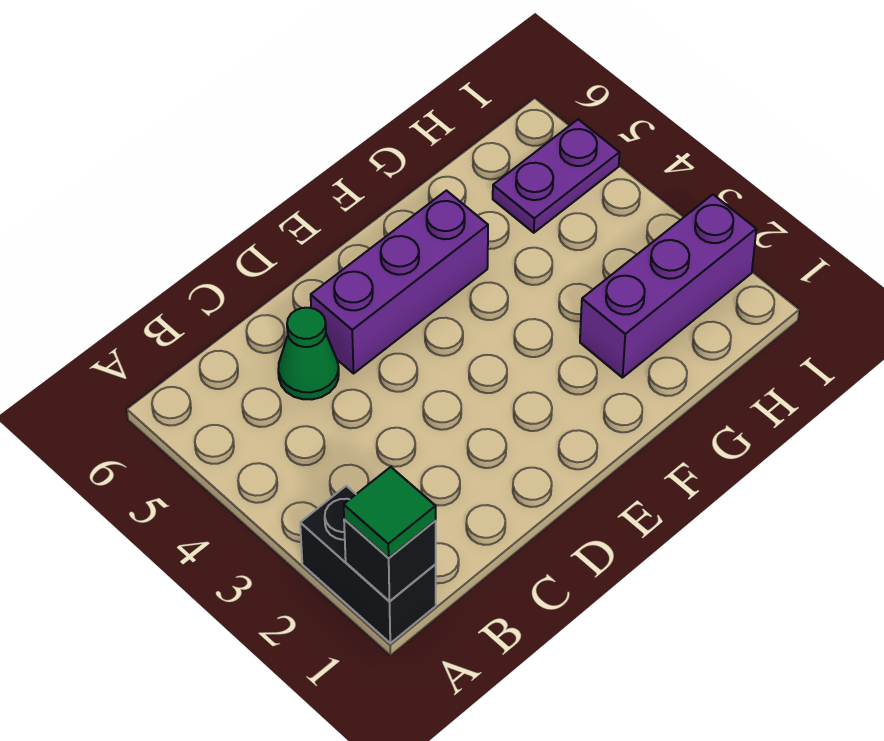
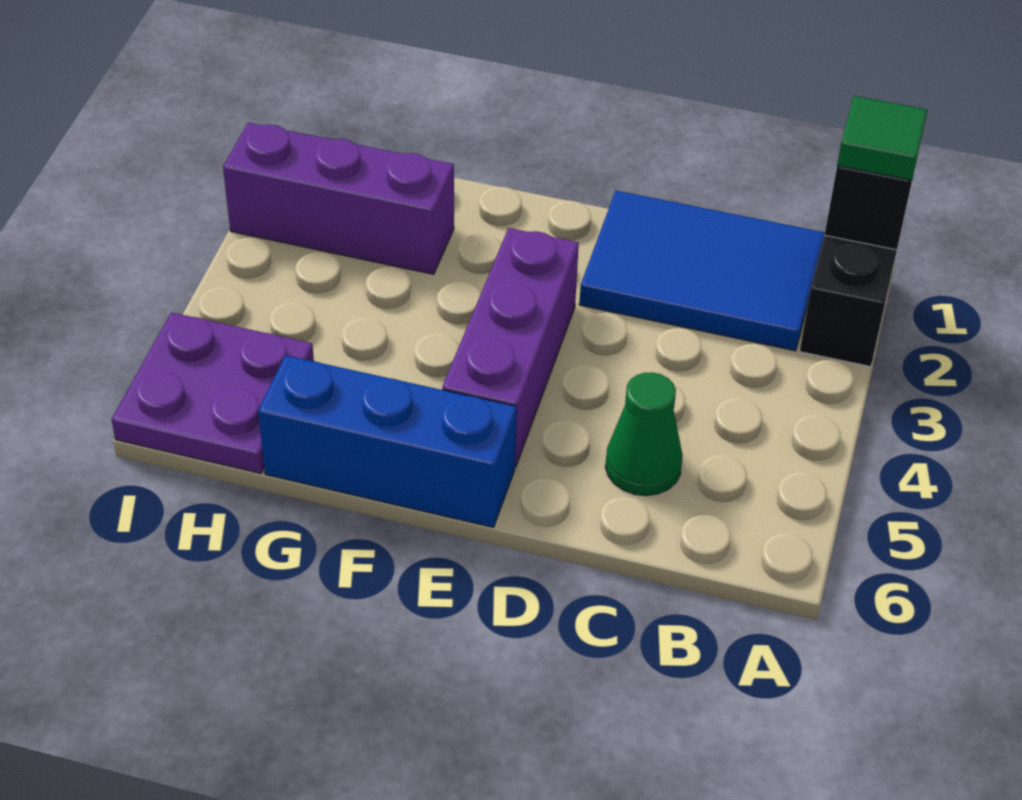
none -> blue tile B1:D2 level 1
purple brick D5:F5 level 1 -> purple brick E3:E5 level 1
none -> blue brick E6:G6 level 1
purple plate H5:I5 level 1 -> purple plate H5:I6 level 1

